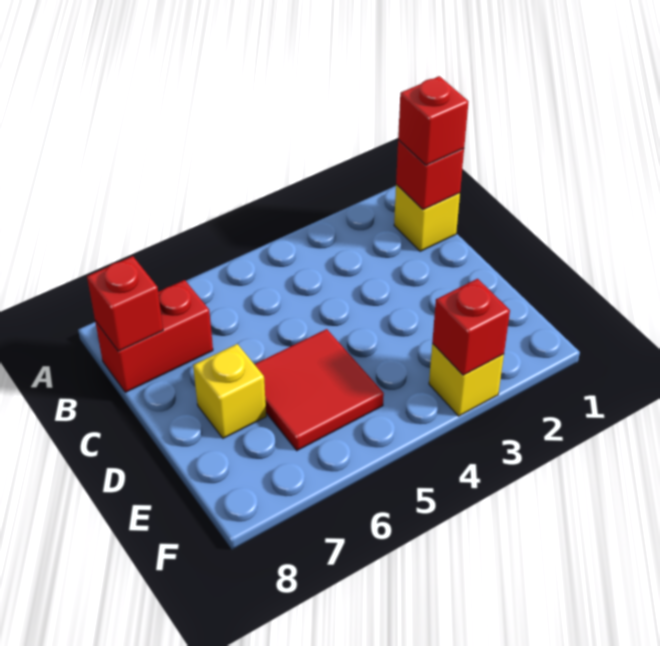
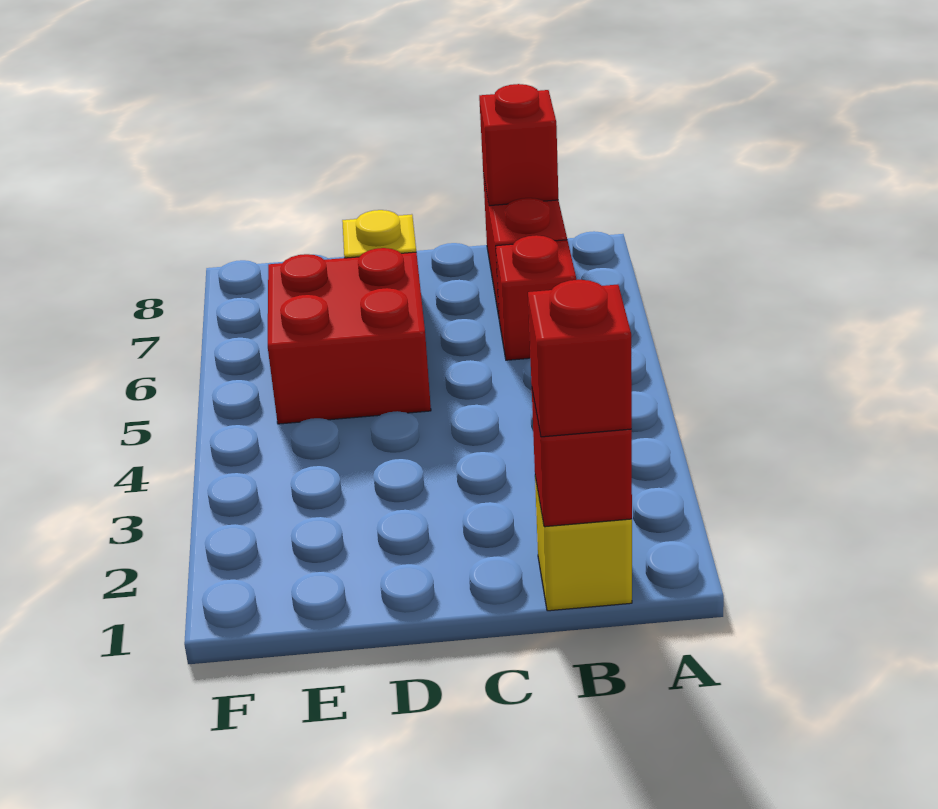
red tile D5:E6 level 1 -> red brick D5:E6 level 1
yellow brick F3 level 1 -> none
red brick F3 level 2 -> red brick B6 level 1

